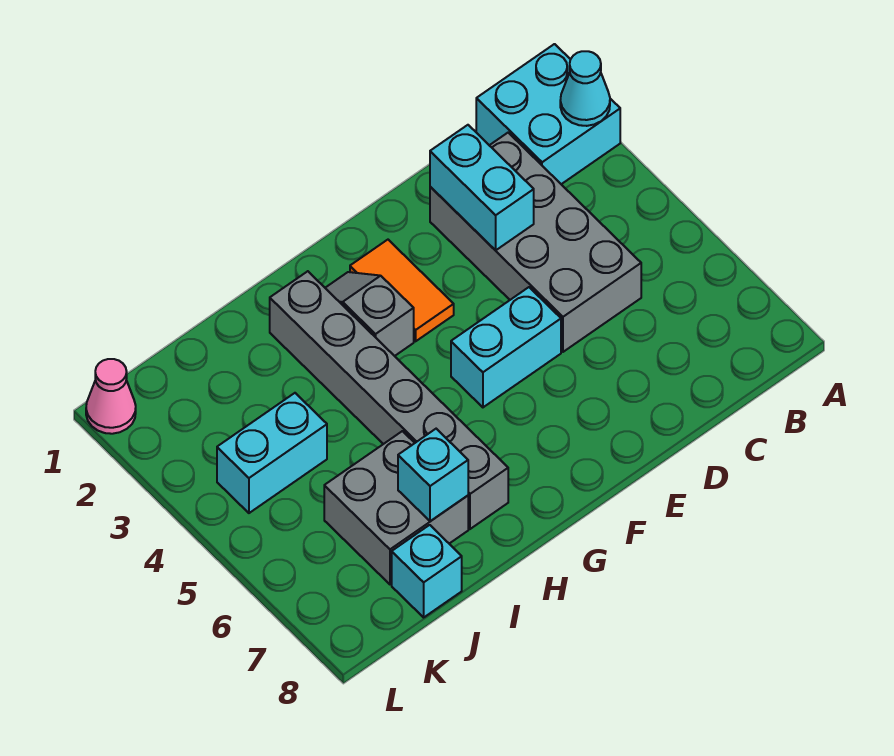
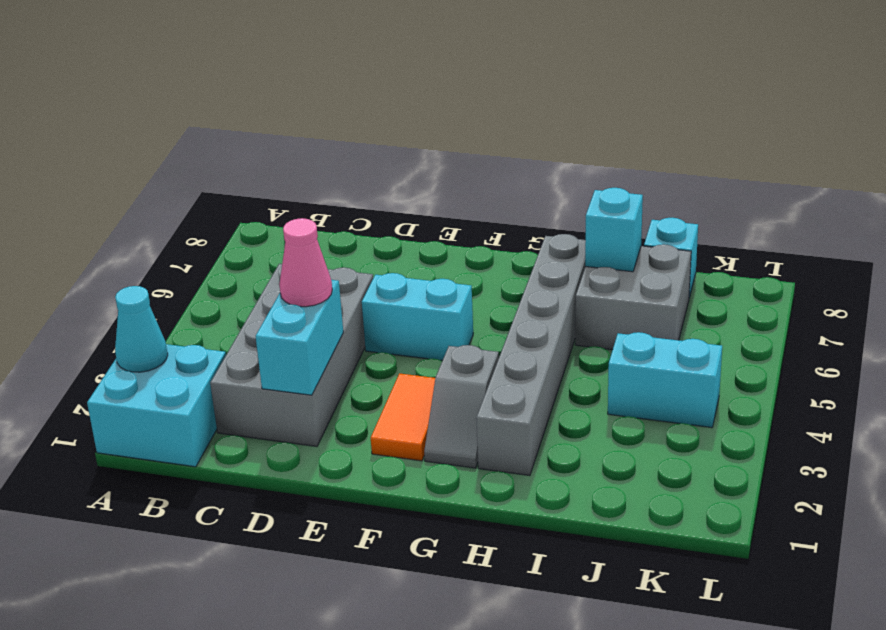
pink cone L1 level 1 -> pink cone D3 level 3

